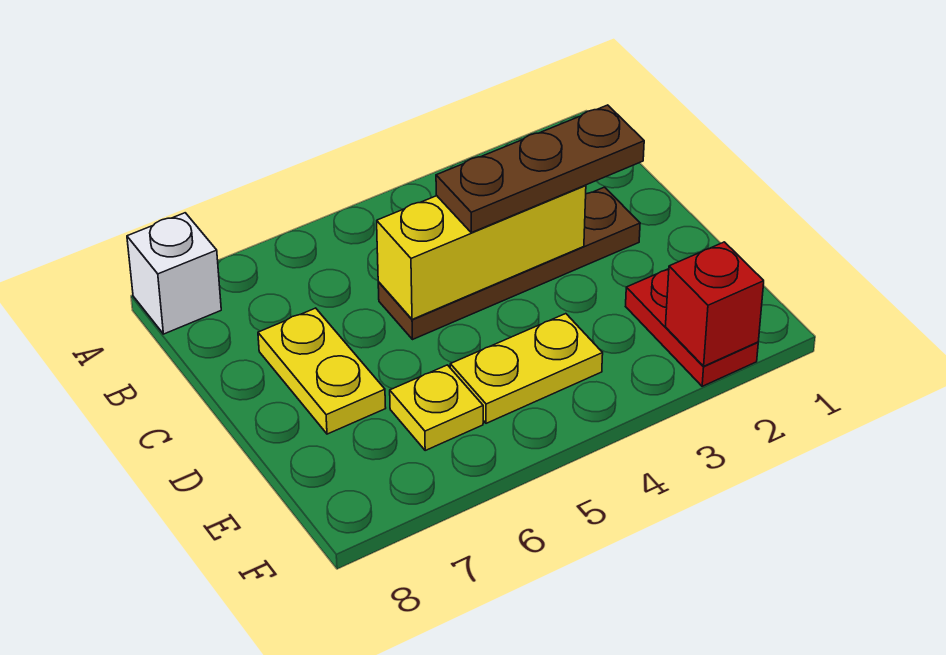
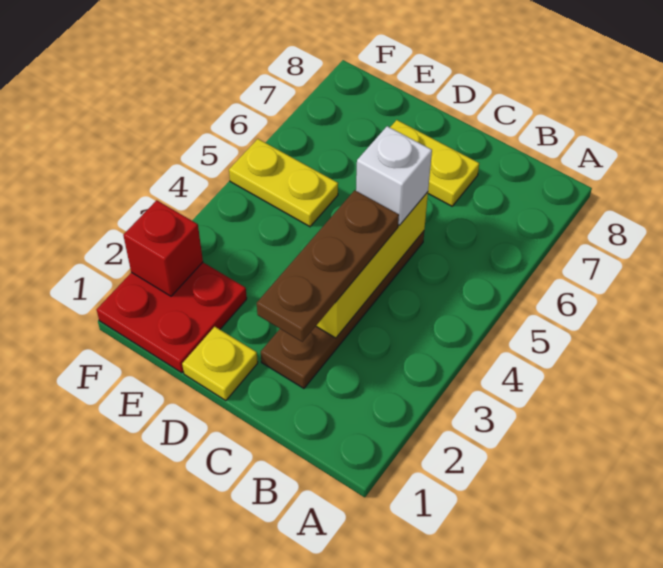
white brick A8 level 1 -> white brick C5 level 3
red plate E2:F2 level 1 -> red plate E1:F2 level 1
yellow plate E4:E5 level 1 -> yellow plate E5:F5 level 1
yellow plate E6 level 1 -> yellow plate D1 level 1

